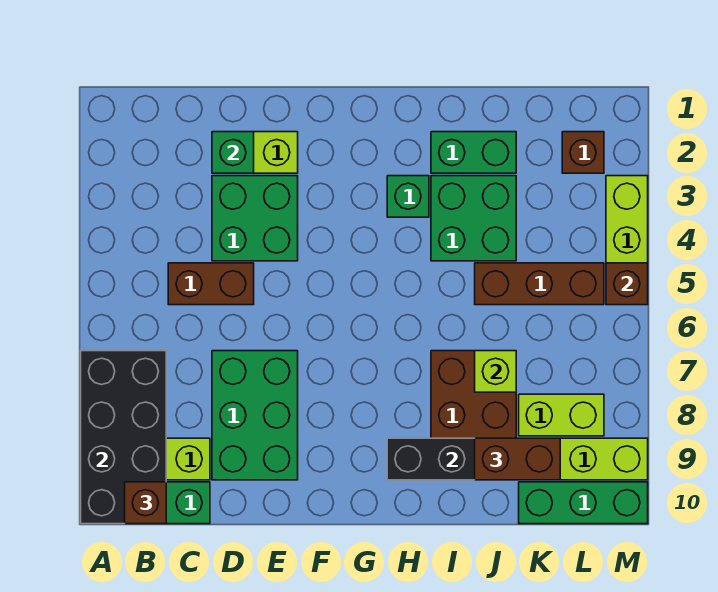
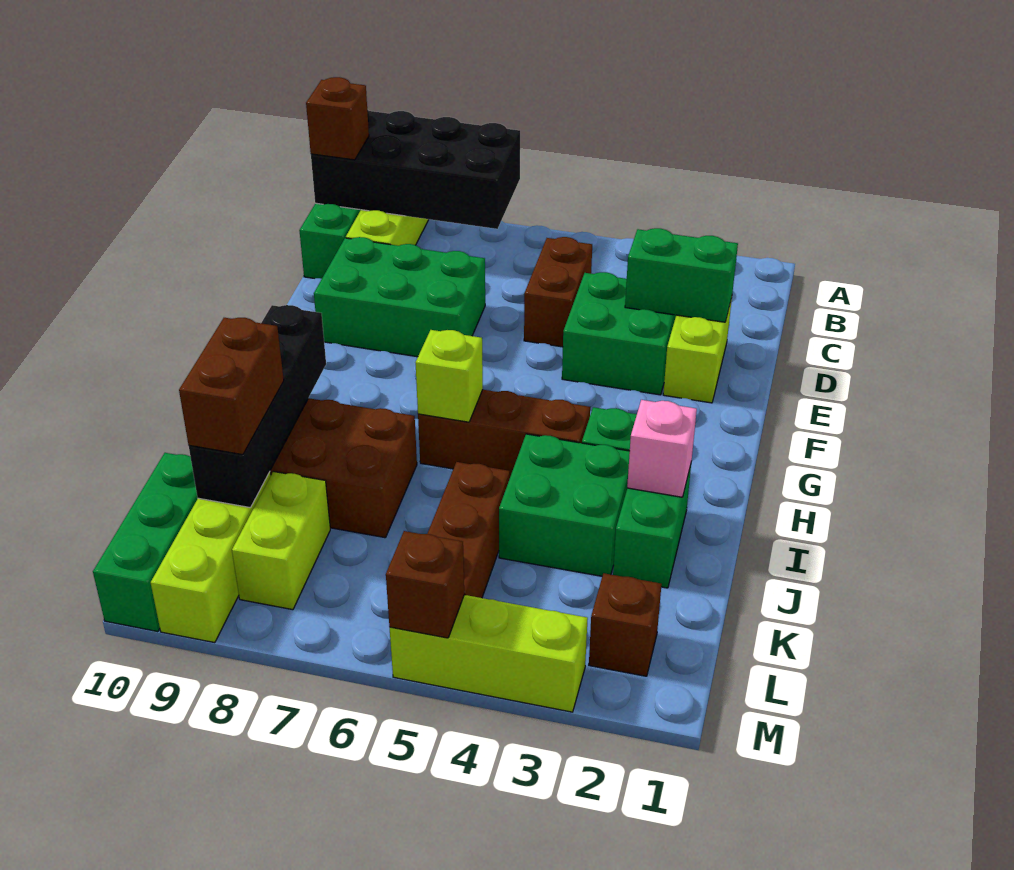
green brick D2 level 2 -> green brick D2:D3 level 2
none -> brown brick H4:H6 level 1
none -> pink brick I2 level 2
lime brick J7 level 2 -> lime brick H6 level 2

